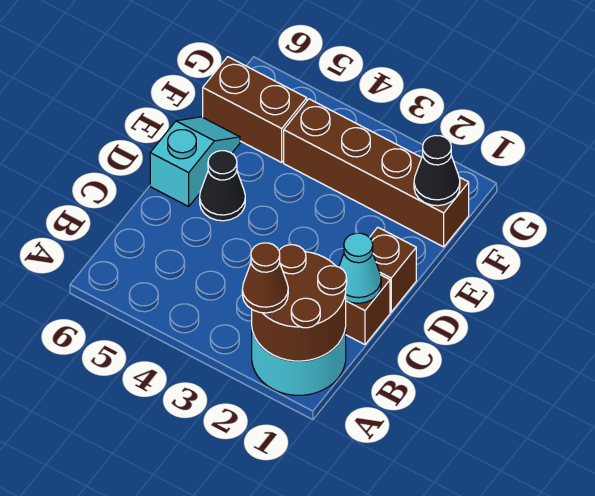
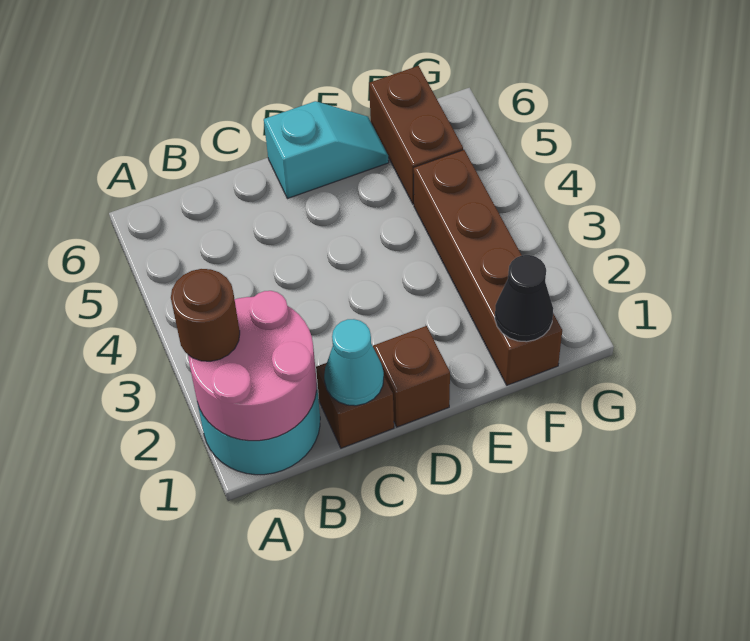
brown round brick A1:B2 level 2 -> pink round brick A1:B2 level 2
brown cone A2 level 3 -> brown round brick A2 level 3
black cone D5 level 1 -> none

